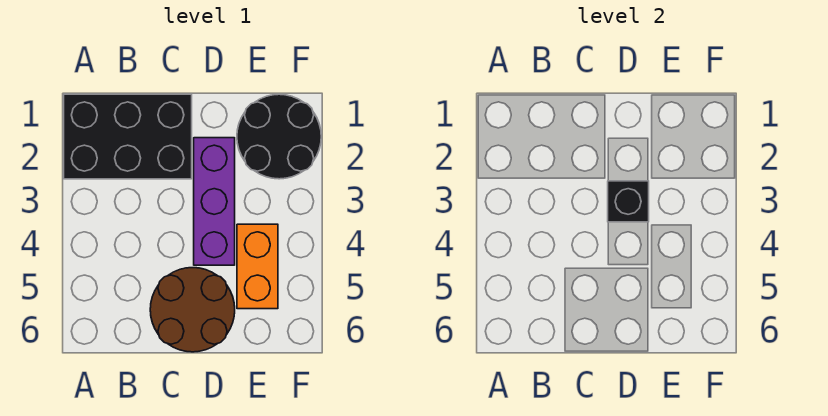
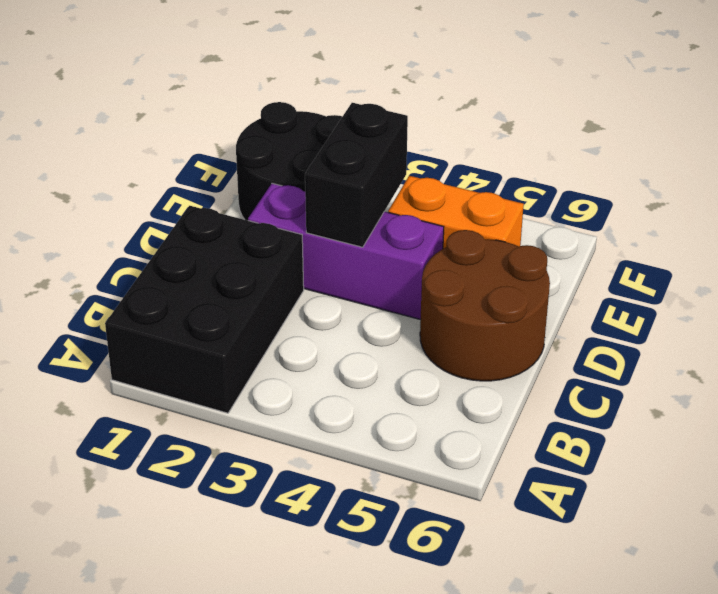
black brick D3 level 2 -> black brick D3:E3 level 2

